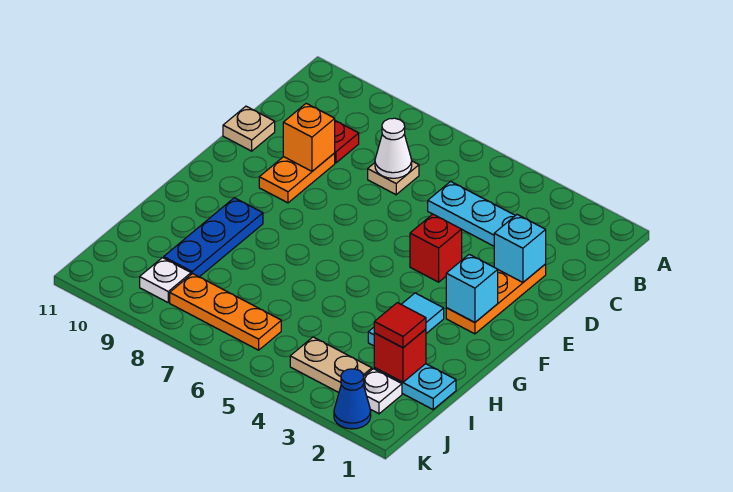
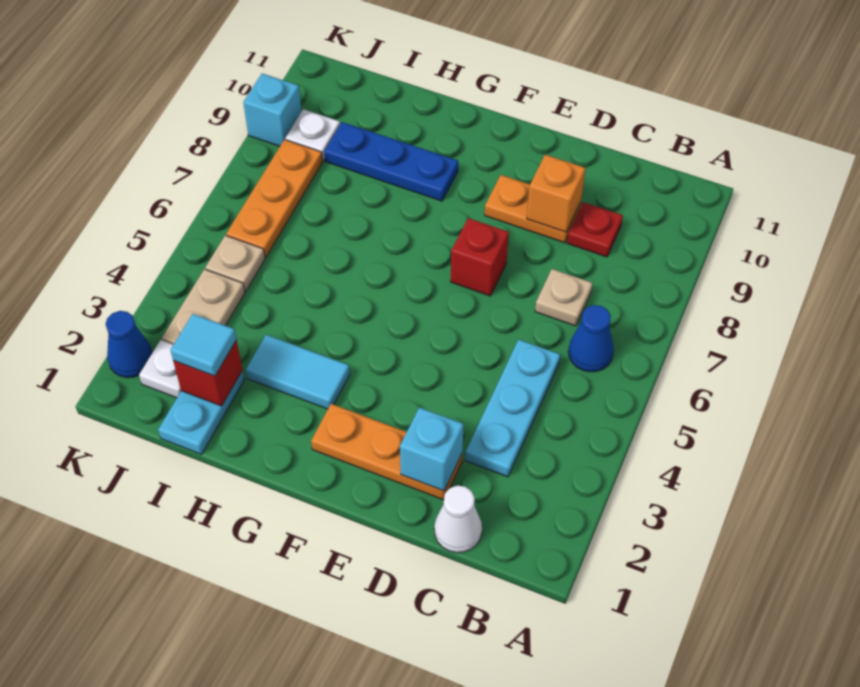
none -> blue cone B6 level 1
white cone C7 level 2 -> white cone C1 level 1
tan plate D11 level 1 -> tan plate J5 level 1
red brick E4 level 1 -> red brick E7 level 1
cyan brick F2 level 2 -> cyan brick K9 level 1
red tile I2 level 3 -> cyan tile I2 level 3

